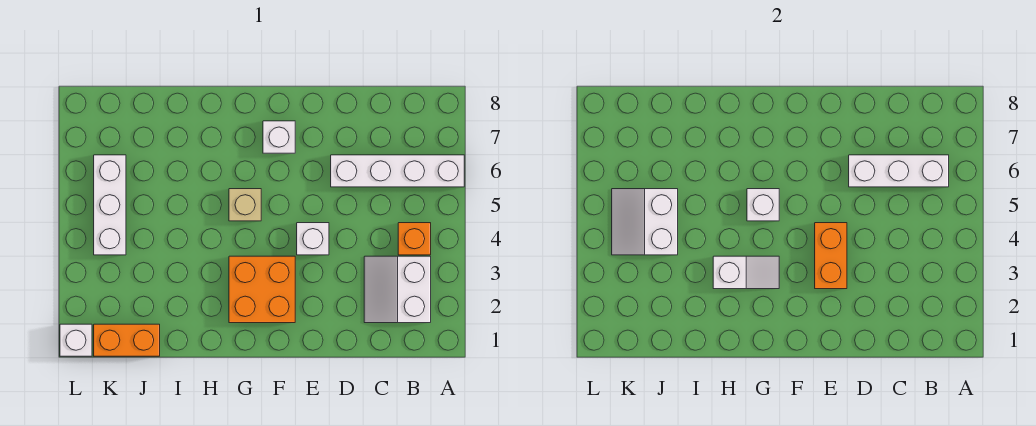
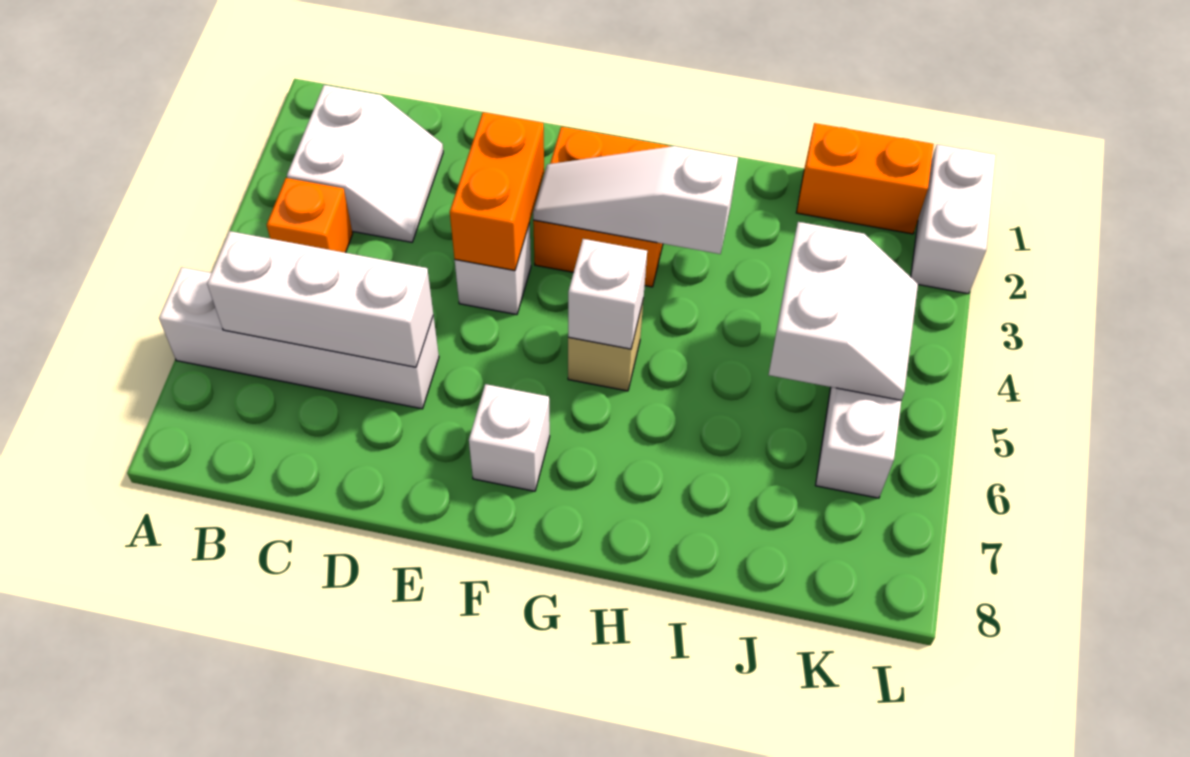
white slope G3:H3 level 2 top H -> white slope F3:H3 level 2 top H
white brick L1 level 1 -> white brick L1:L2 level 1

